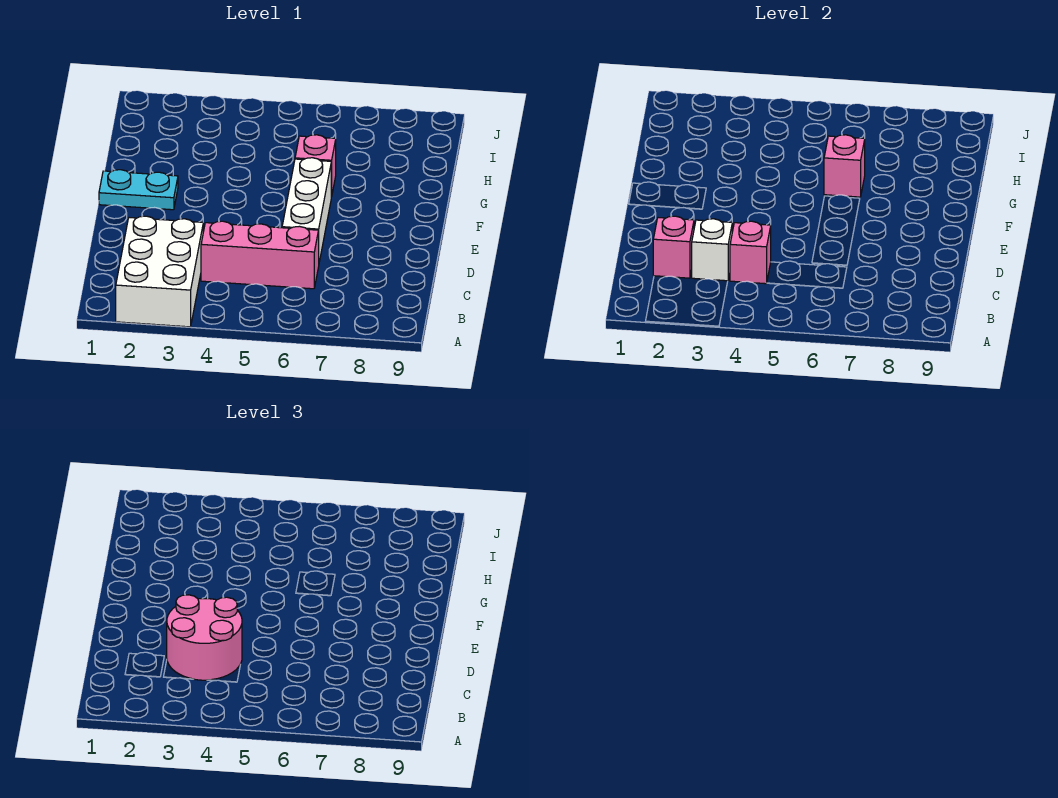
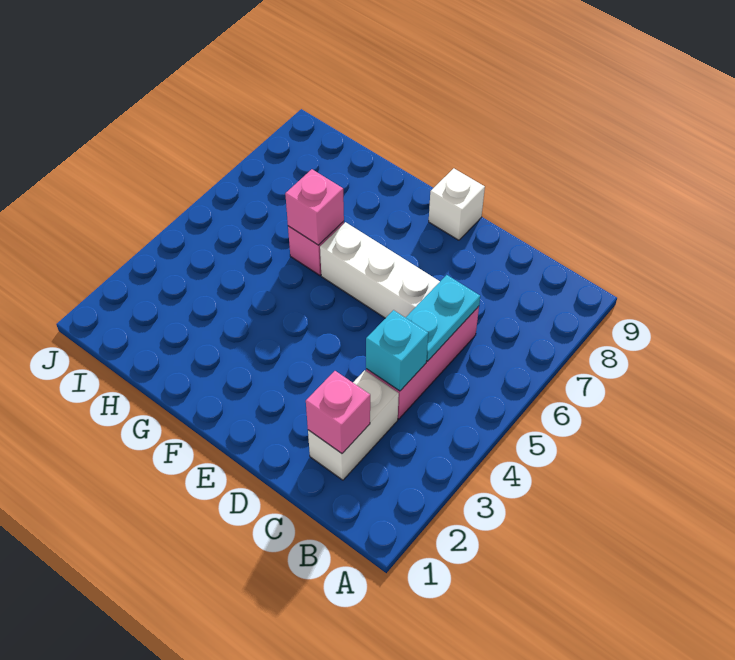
white brick A2:C3 level 1 -> white brick C2:C3 level 1
white brick C3 level 2 -> white brick E9 level 1
pink round brick C3:D4 level 3 -> none
pink brick C4 level 2 -> cyan brick C4 level 2
cyan plate F1:F2 level 1 -> cyan plate C5:C6 level 2

